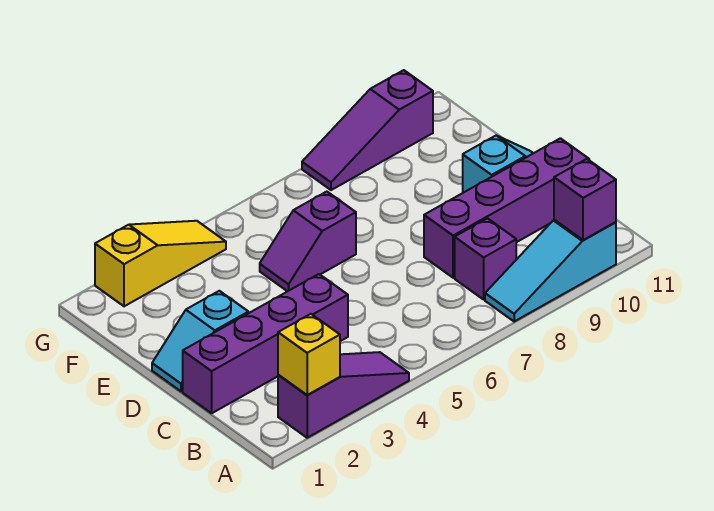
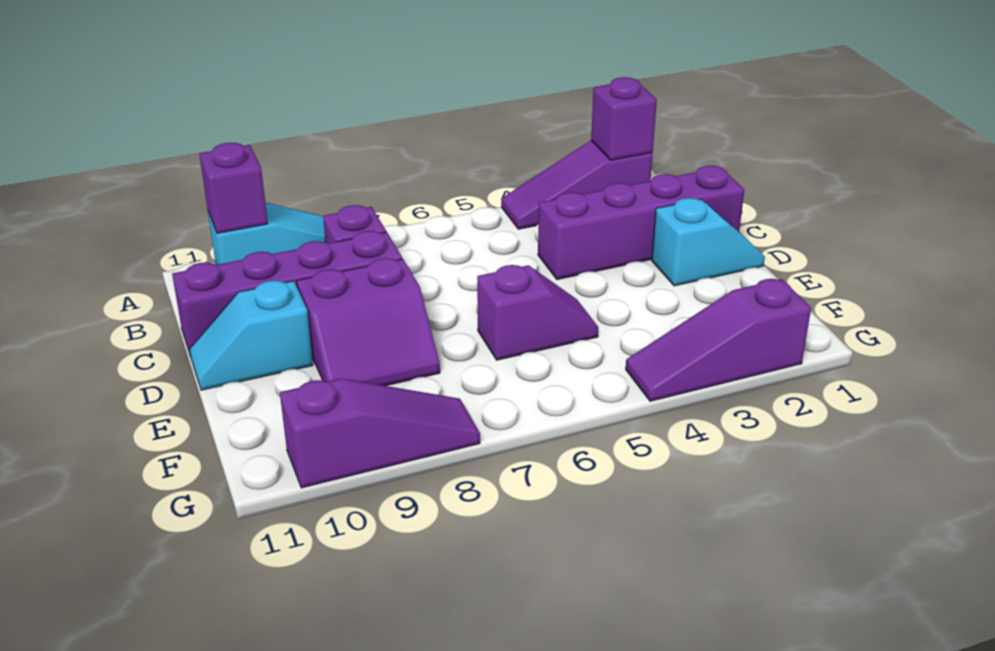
yellow brick A2 level 2 -> purple brick A2 level 2
none -> purple slope D8:E9 level 1 top D
yellow slope G2:G4 level 1 top 2 -> purple slope G2:G4 level 1 top 2

